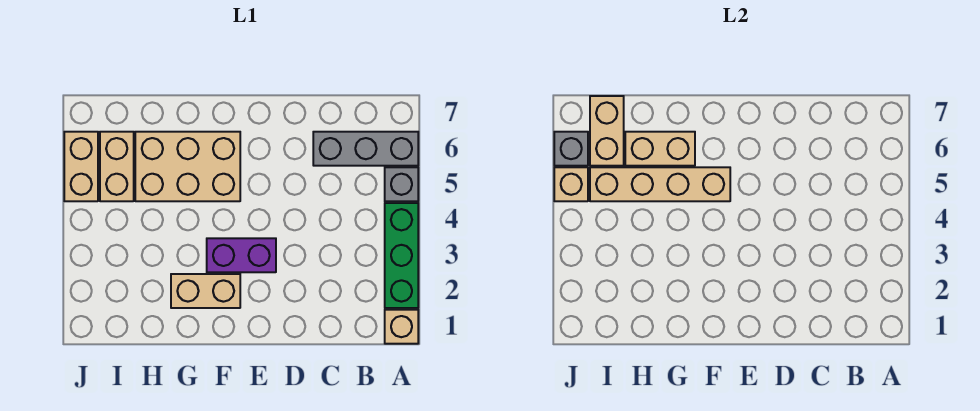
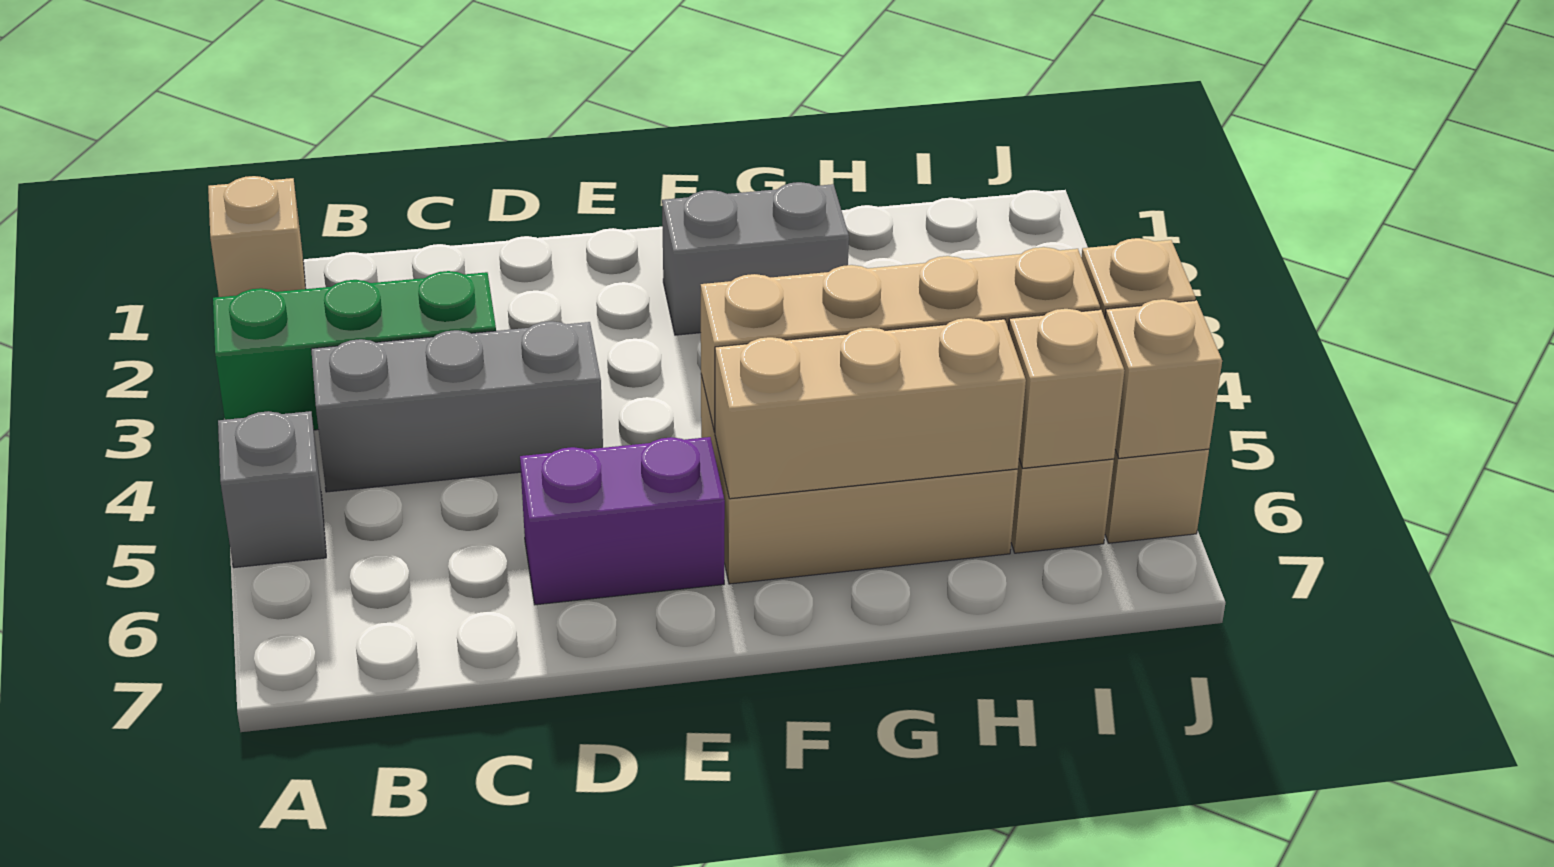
green brick A2:A4 level 1 -> green brick A3:C3 level 1
grey brick A6:C6 level 1 -> grey brick B4:D4 level 1
purple brick E3:F3 level 1 -> purple brick D6:E6 level 1
tan brick F2:G2 level 1 -> grey brick F2:G2 level 1
tan brick G6:H6 level 2 -> tan brick F6:H6 level 2
tan brick I6:I7 level 2 -> tan brick I6 level 2
grey brick J6 level 2 -> tan brick J6 level 2

